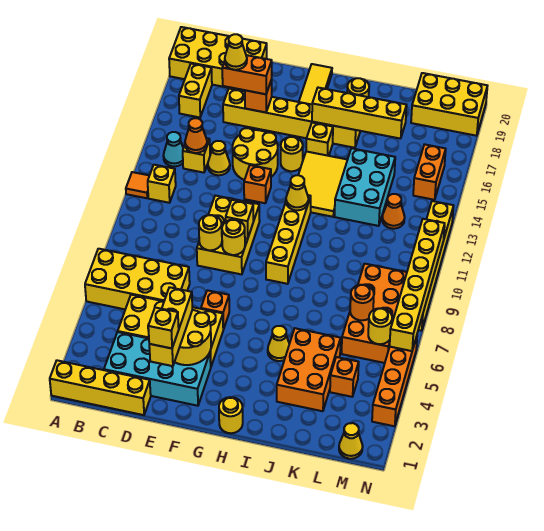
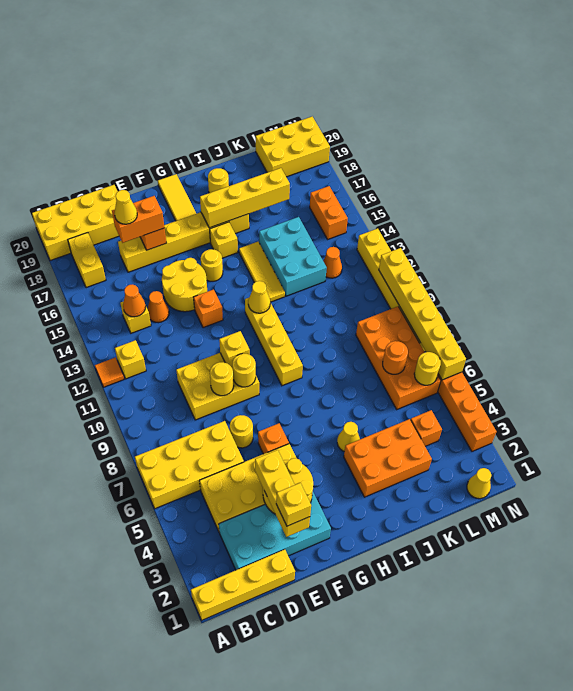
cyan cone B14 level 1 -> none
yellow cone D14 level 1 -> orange cone D14 level 1
yellow brick E9:F11 level 1 -> yellow brick D9:F10 level 1
yellow round brick H1 level 1 -> yellow round brick E7 level 1
yellow tile H13:I15 level 1 -> yellow tile I13:I15 level 1
orange brick J3:K5 level 1 -> orange brick I3:K4 level 1

